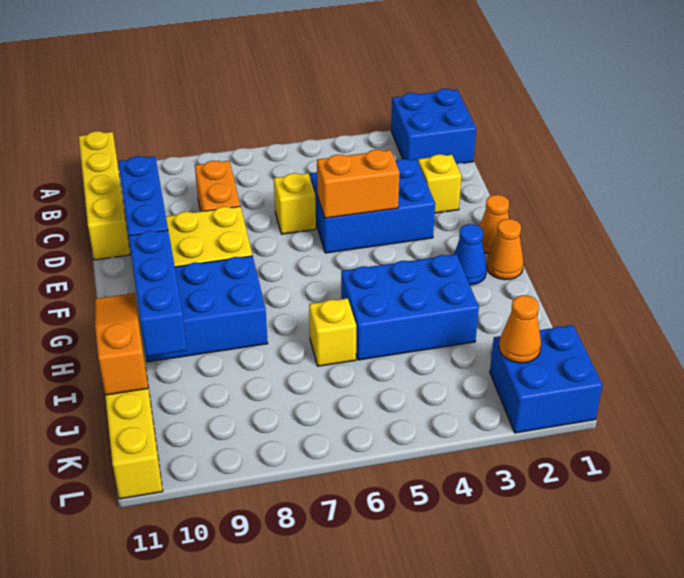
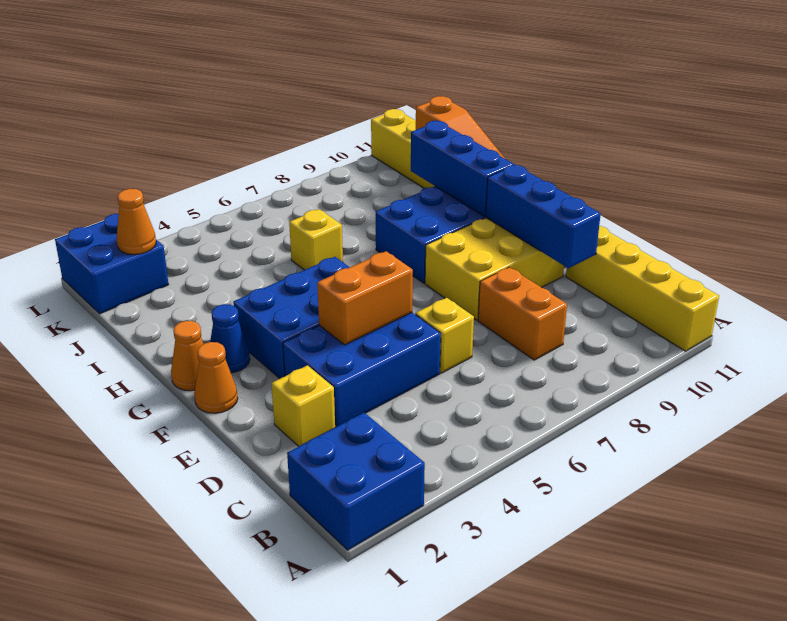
blue brick H3:I5 level 1 -> blue brick F3:G5 level 1

